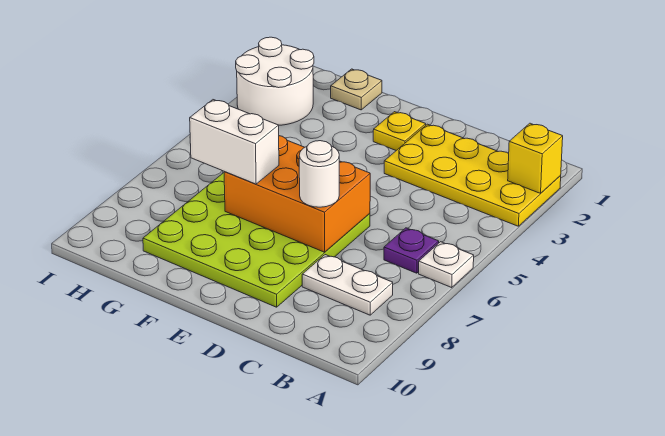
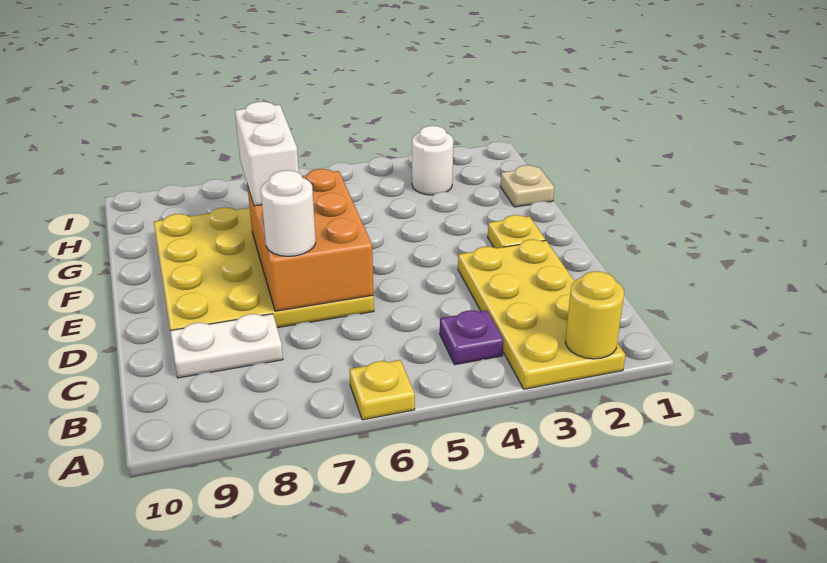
yellow brick A2 level 2 -> yellow round brick A2 level 2
white plate A6 level 1 -> yellow plate A6 level 1
purple plate B6 level 1 -> purple plate B4 level 1
white plate B8:C8 level 1 -> white plate C8:C9 level 1
lime plate D6:G9 level 1 -> yellow plate D6:G9 level 1
white round brick H2:I3 level 1 -> white round brick H3 level 1

